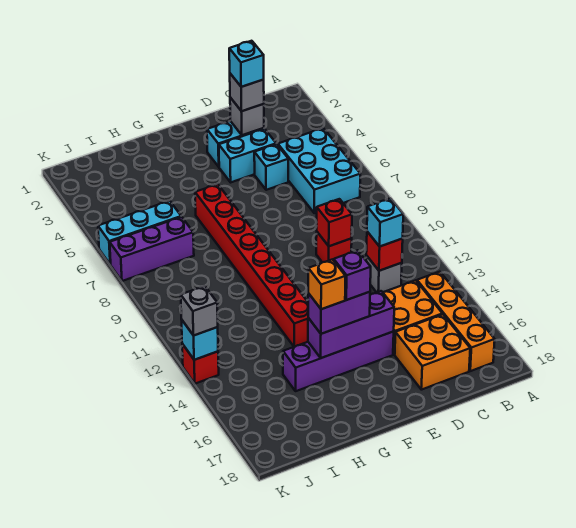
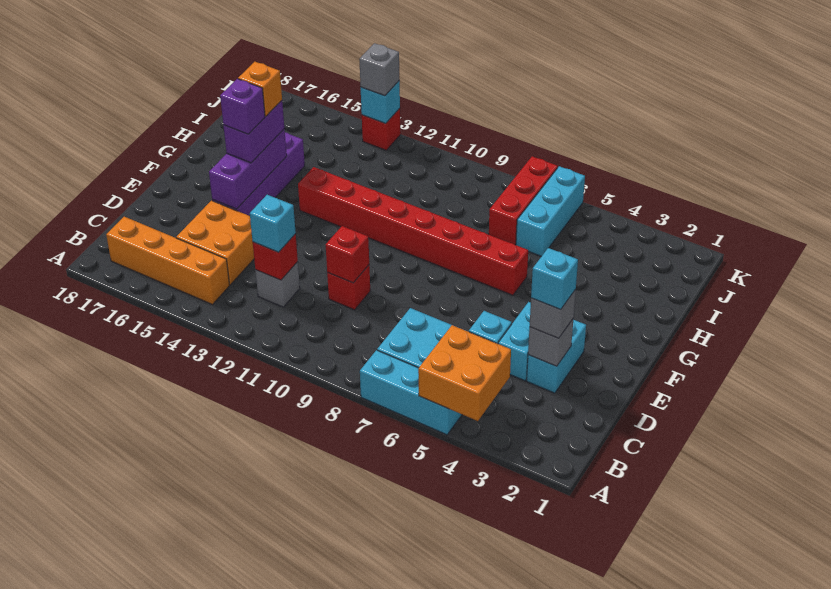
none -> cyan brick A5:A7 level 1
orange brick C16:D17 level 1 -> orange brick A4:B5 level 2
purple brick I7:K7 level 1 -> red brick I7:K7 level 1

